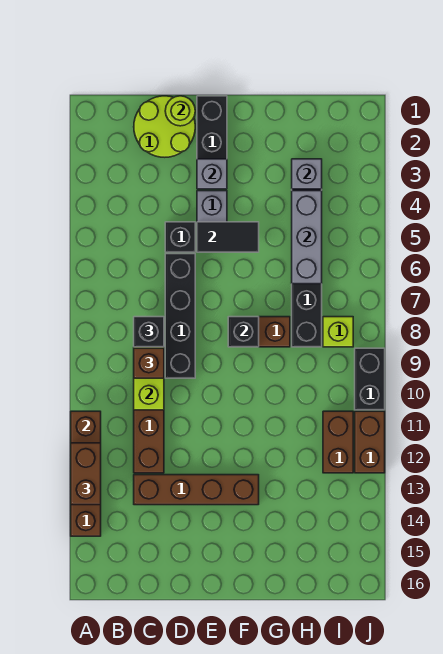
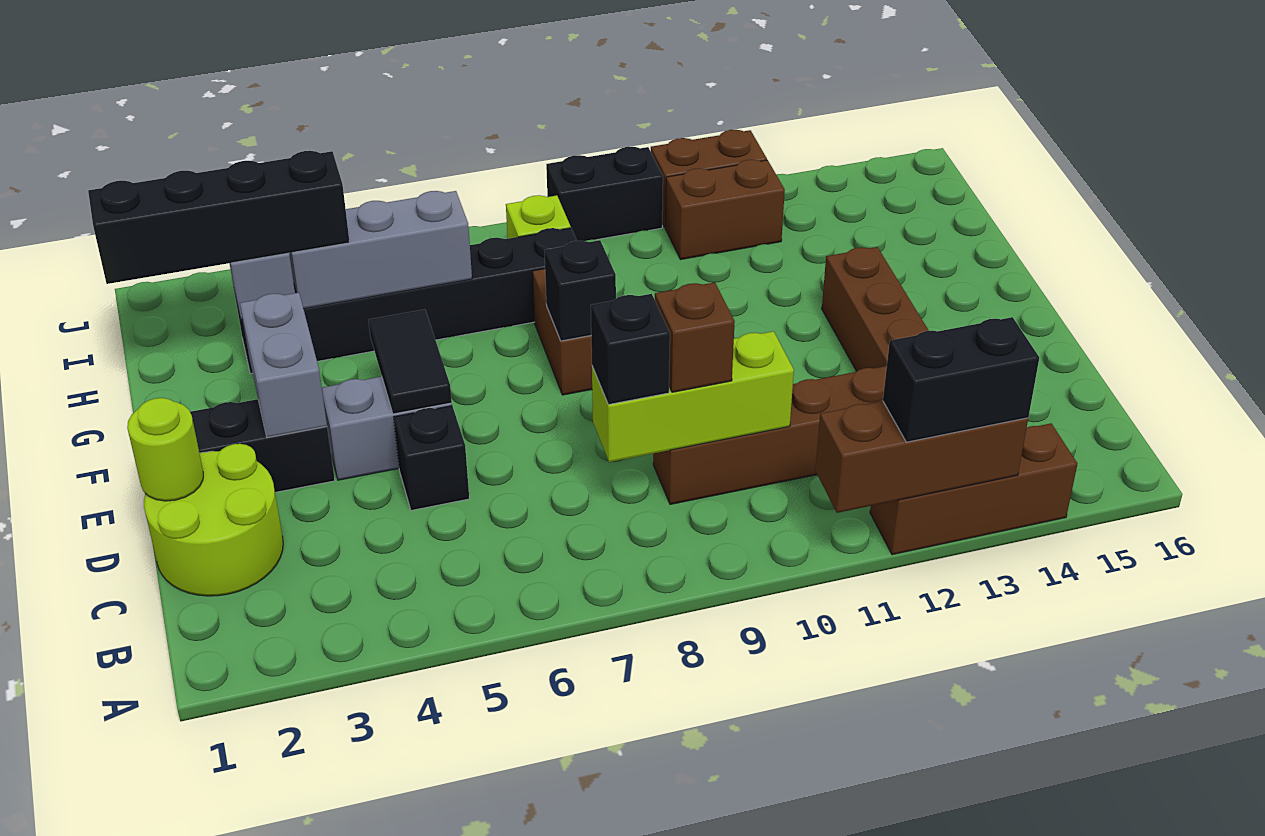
brown brick A12:A13 level 3 -> black brick A12:A13 level 3
black brick D6:D9 level 1 -> black brick H1:H4 level 3
grey brick E3 level 2 -> grey brick E3:F3 level 2

